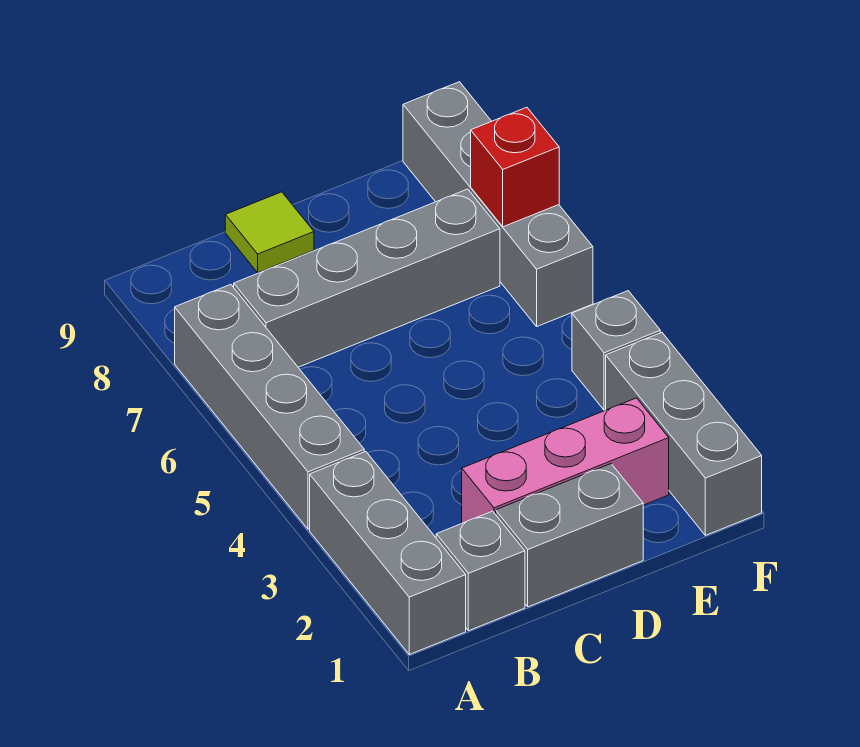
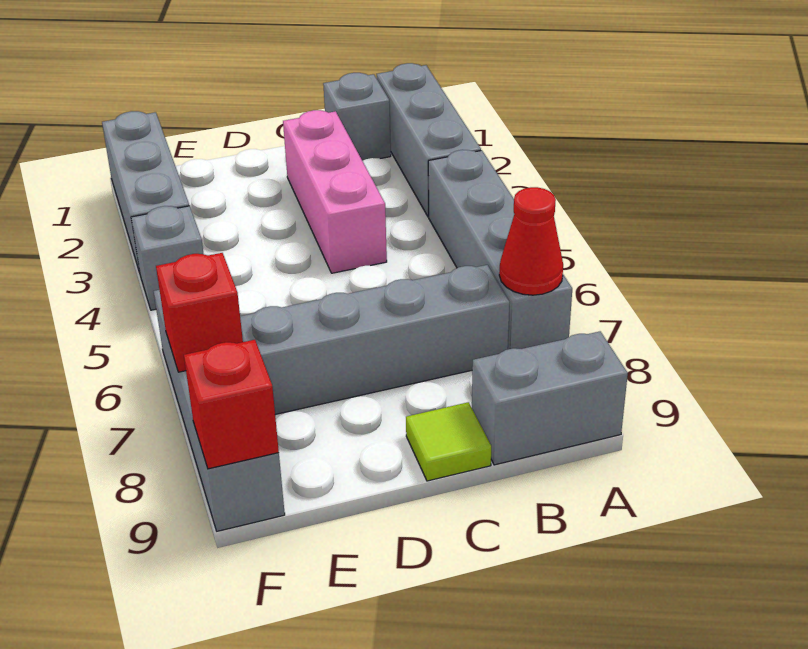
none -> red cone A7 level 2
grey brick C1:D1 level 1 -> grey brick A9:B9 level 1
pink brick C2:E2 level 1 -> pink brick C2:C4 level 1
none -> red brick F9 level 2

